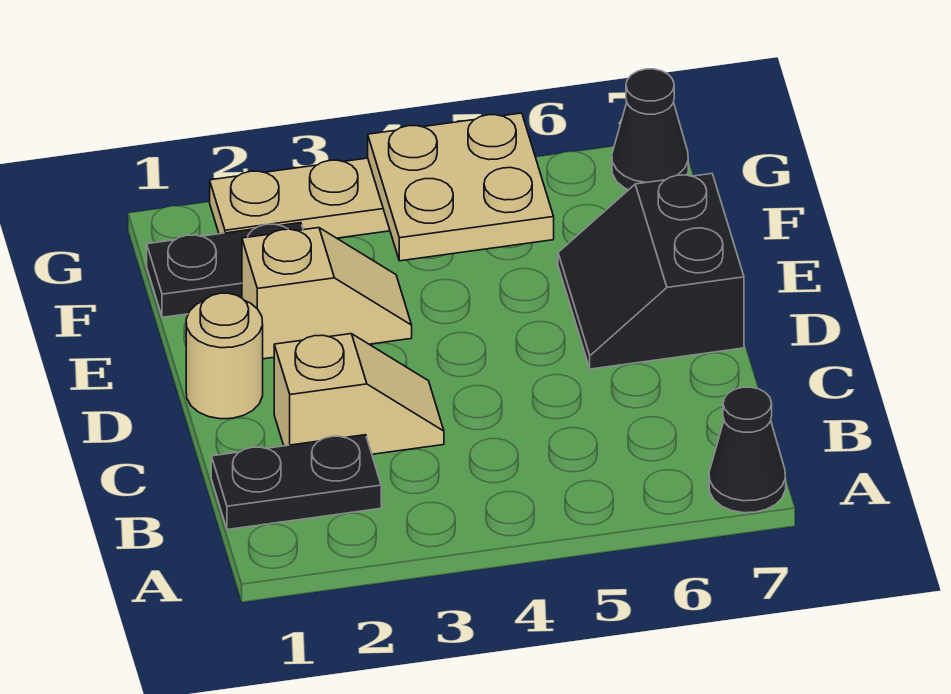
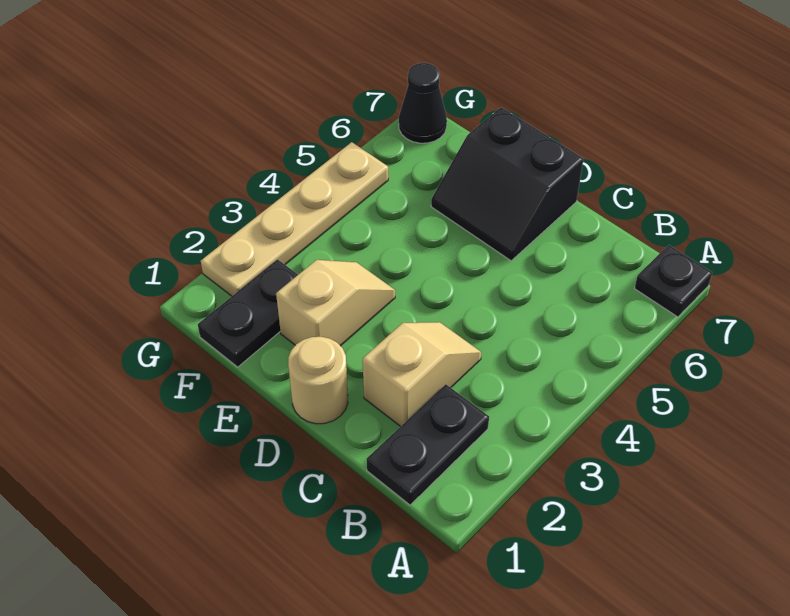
black cone A7 level 1 -> black plate A7 level 1
tan plate F4:G5 level 2 -> none

